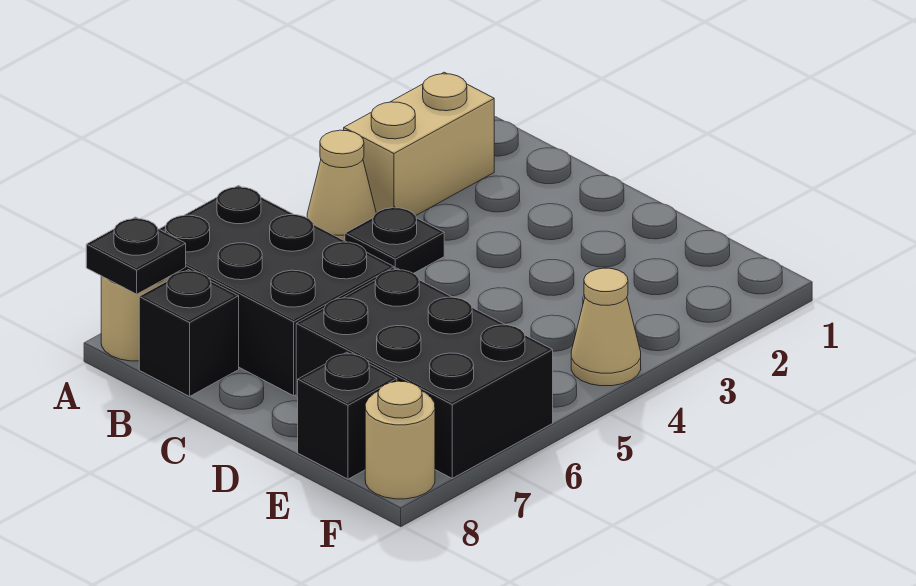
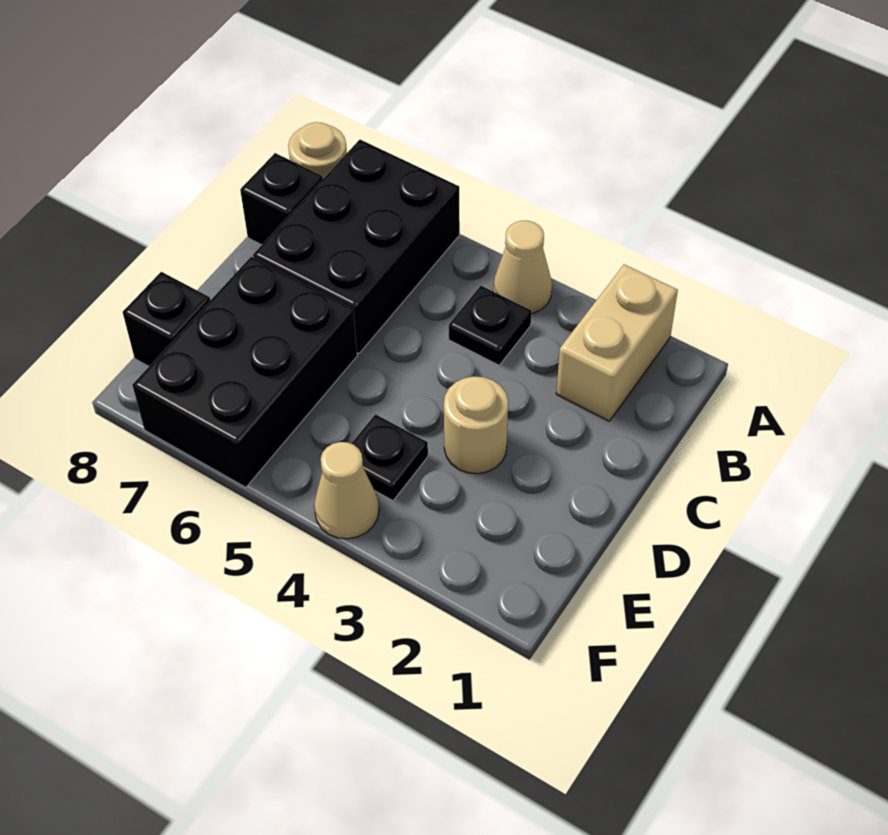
tan brick A2:A3 level 1 -> tan brick A2:B2 level 1
black plate A8 level 2 -> black plate E4 level 1
tan round brick F8 level 1 -> tan round brick D3 level 1

